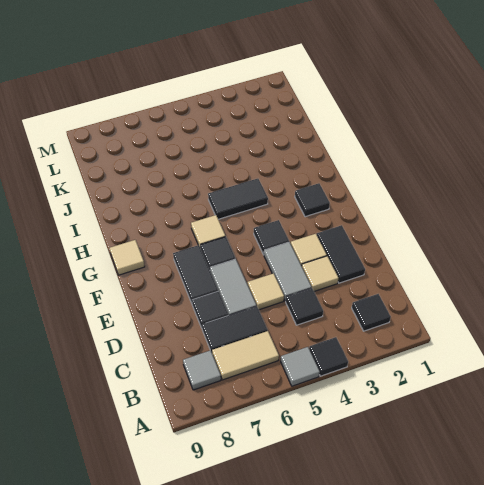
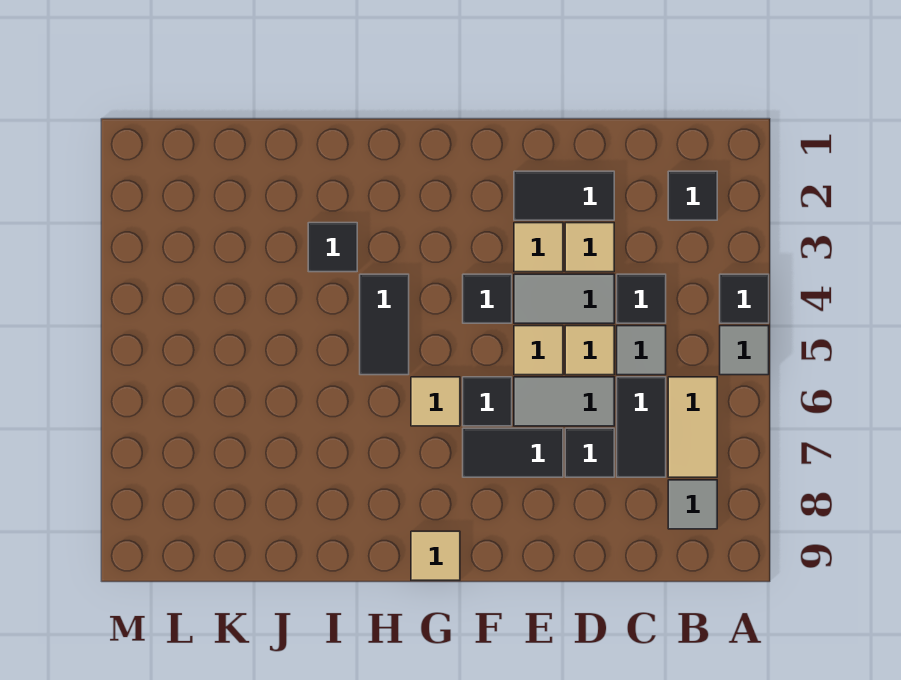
none -> grey tile C5 level 1
none -> tan tile E5 level 1
black tile G2 level 1 -> black tile I3 level 1

